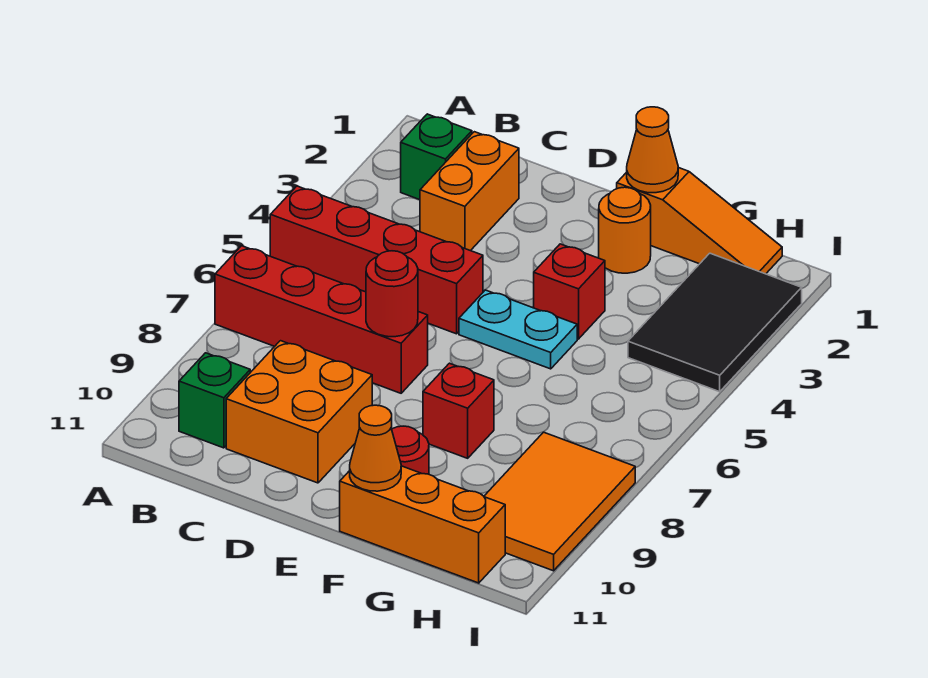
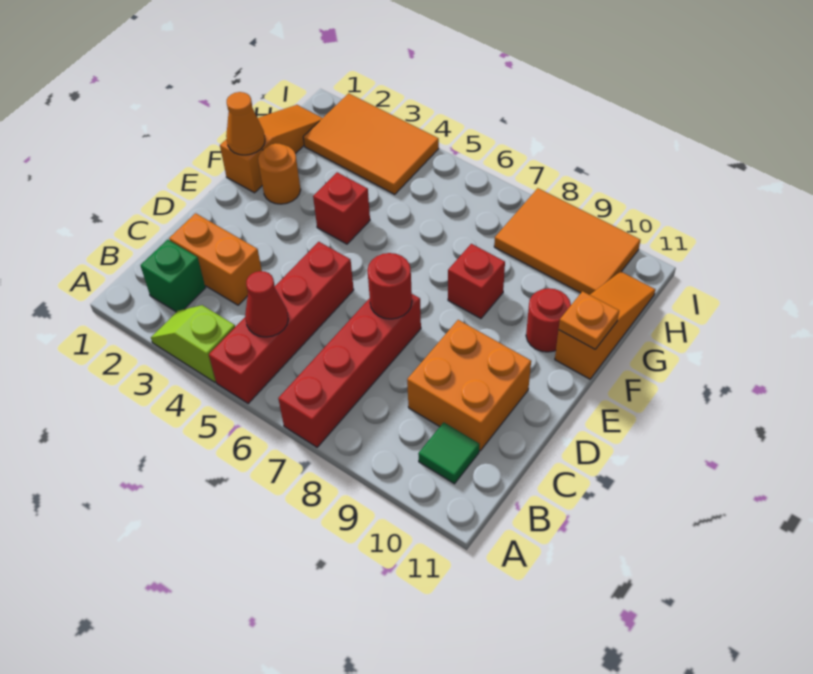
none -> lime slope A3:A4 level 1 top 4
none -> red cone B5 level 2
green brick B10 level 1 -> green tile B10 level 1
cyan plate E5:F5 level 1 -> none
orange brick F11:H11 level 1 -> orange slope F11:H11 level 1 top F
orange cone F11 level 2 -> orange plate F11 level 2
black tile H2:I4 level 1 -> orange tile H2:I4 level 1

